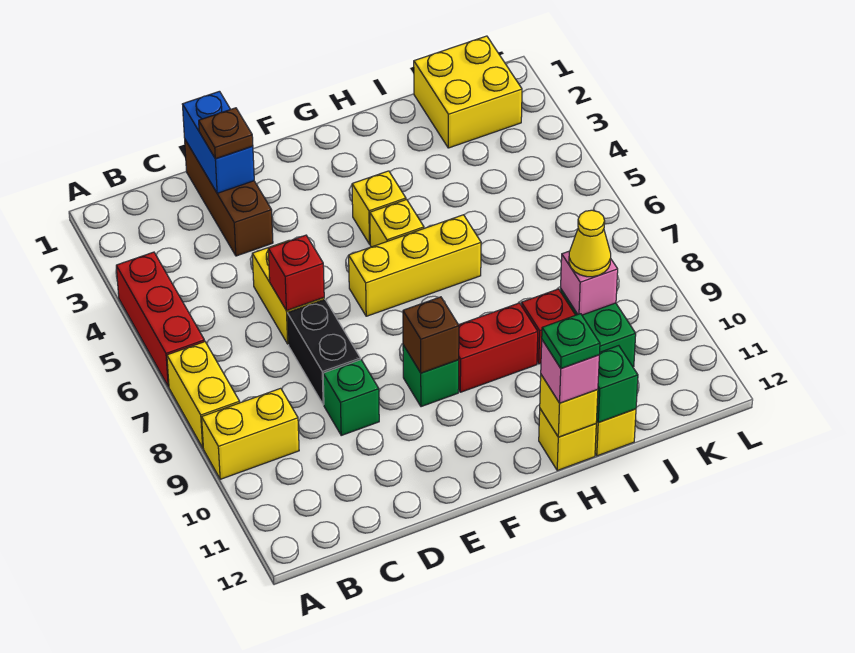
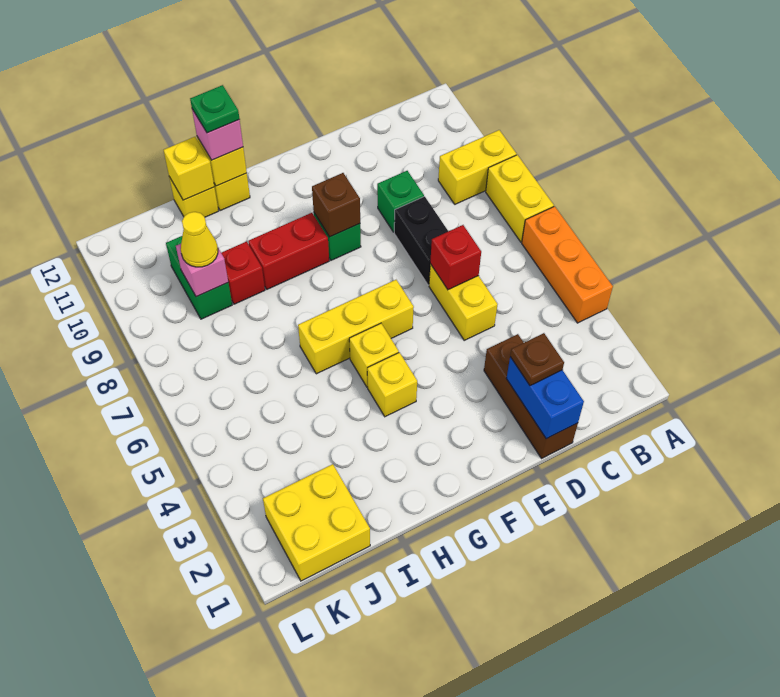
red brick A4:A6 level 1 -> orange brick A4:A6 level 1
green brick I12 level 2 -> yellow brick I12 level 2

